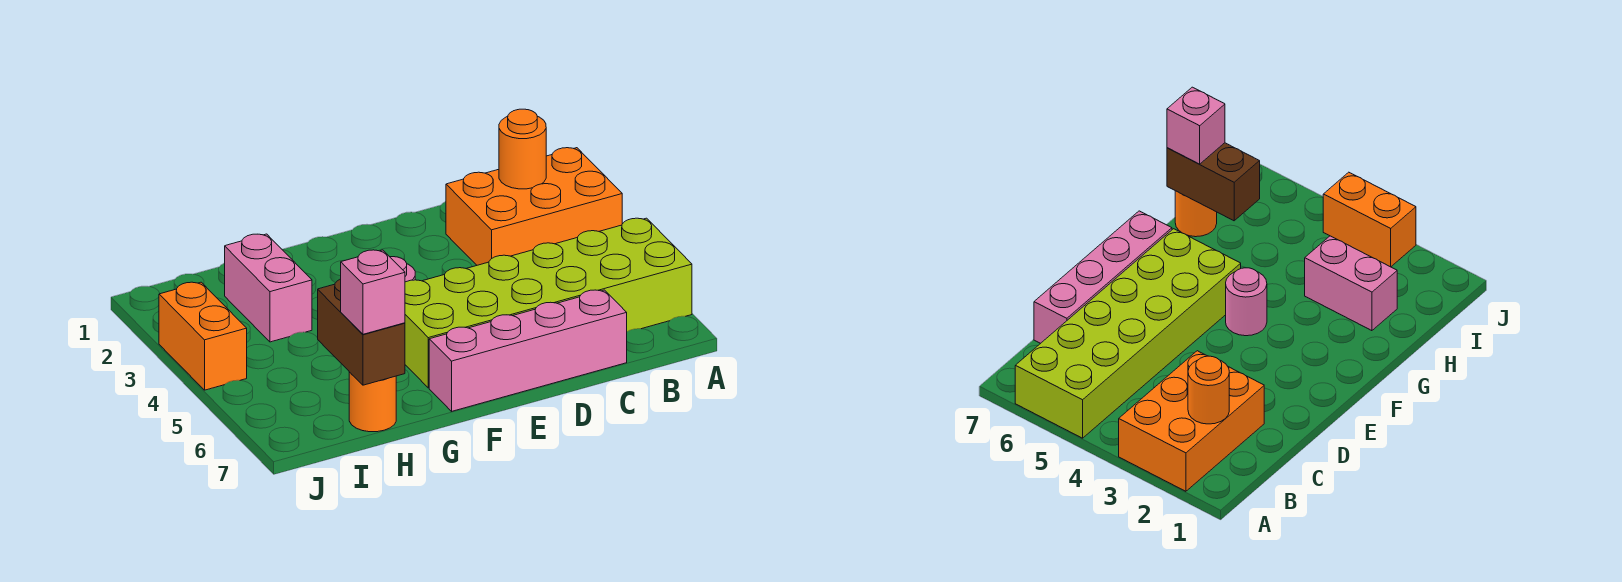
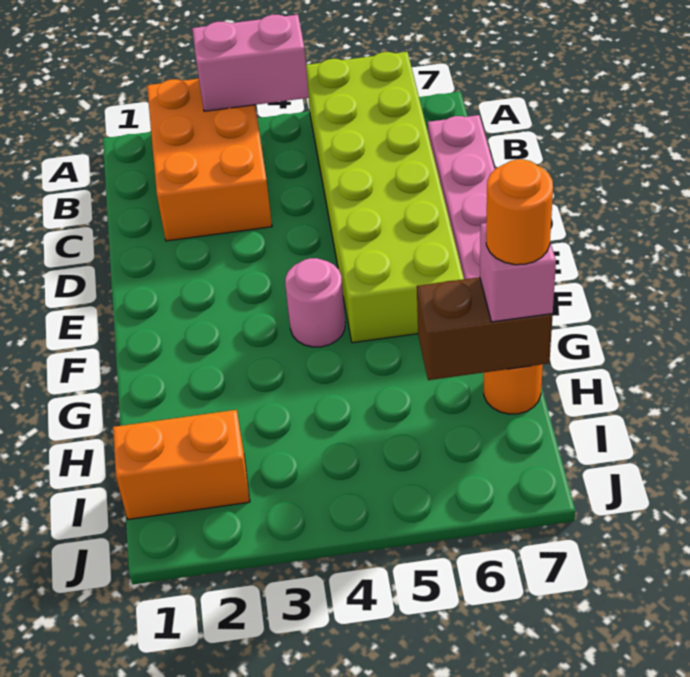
orange round brick B2 level 2 -> orange round brick H7 level 4
pink brick H2:H3 level 1 -> pink brick A3:A4 level 2
orange brick J3:J4 level 1 -> orange brick I1:I2 level 1

